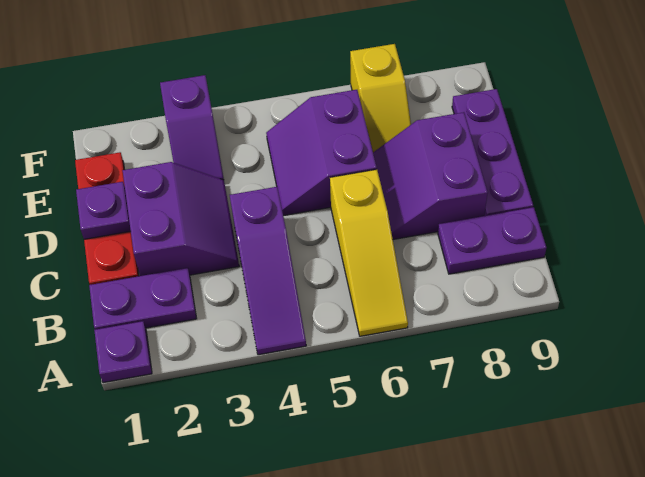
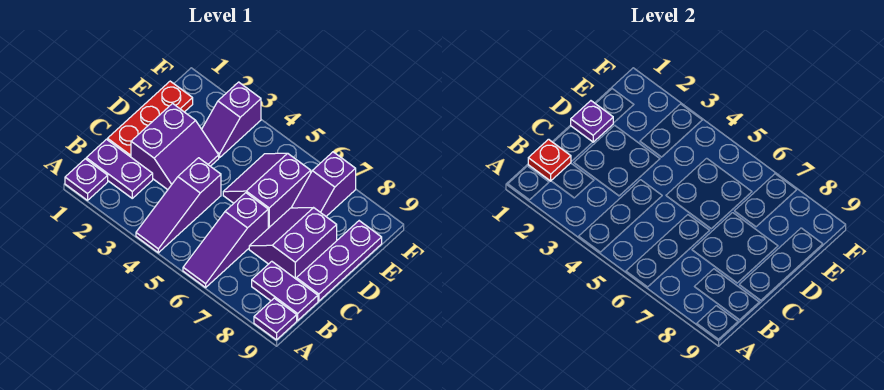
yellow slope A6:C6 level 1 top C -> purple slope A6:C6 level 1 top C
none -> purple plate A9 level 1
none -> red plate B1 level 2
yellow slope E7:F7 level 1 top F -> purple slope E7:F7 level 1 top F

